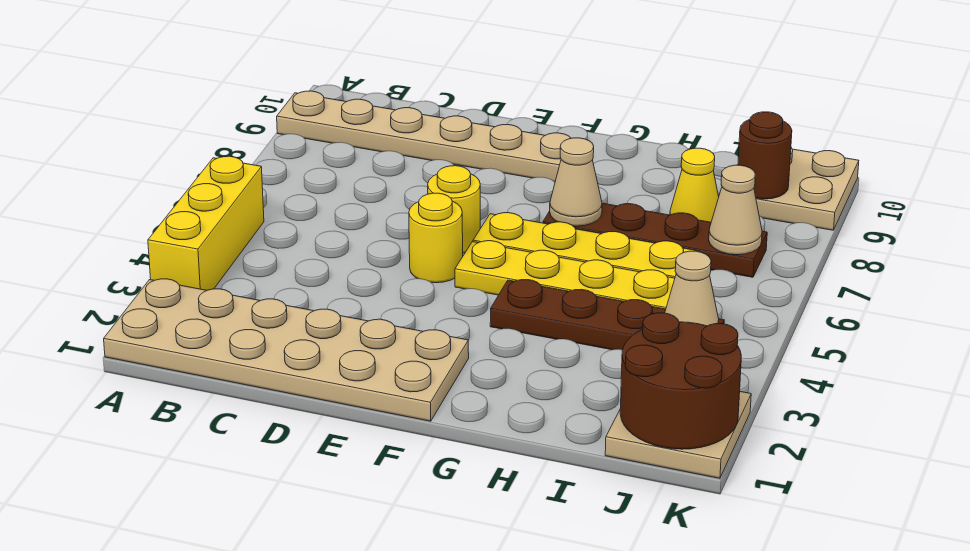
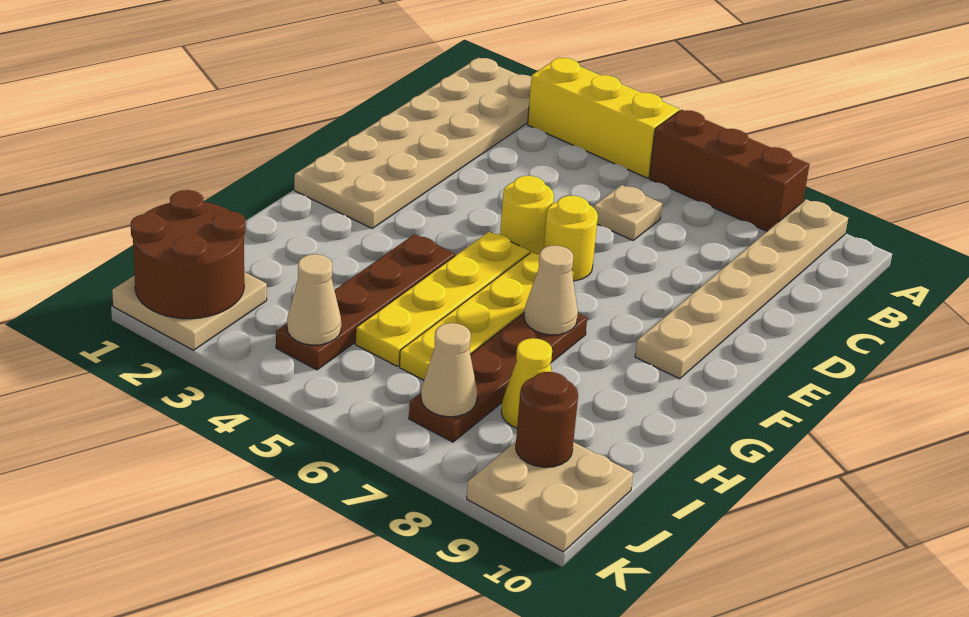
none -> brown brick A6:A8 level 1
none -> tan plate C6 level 1

